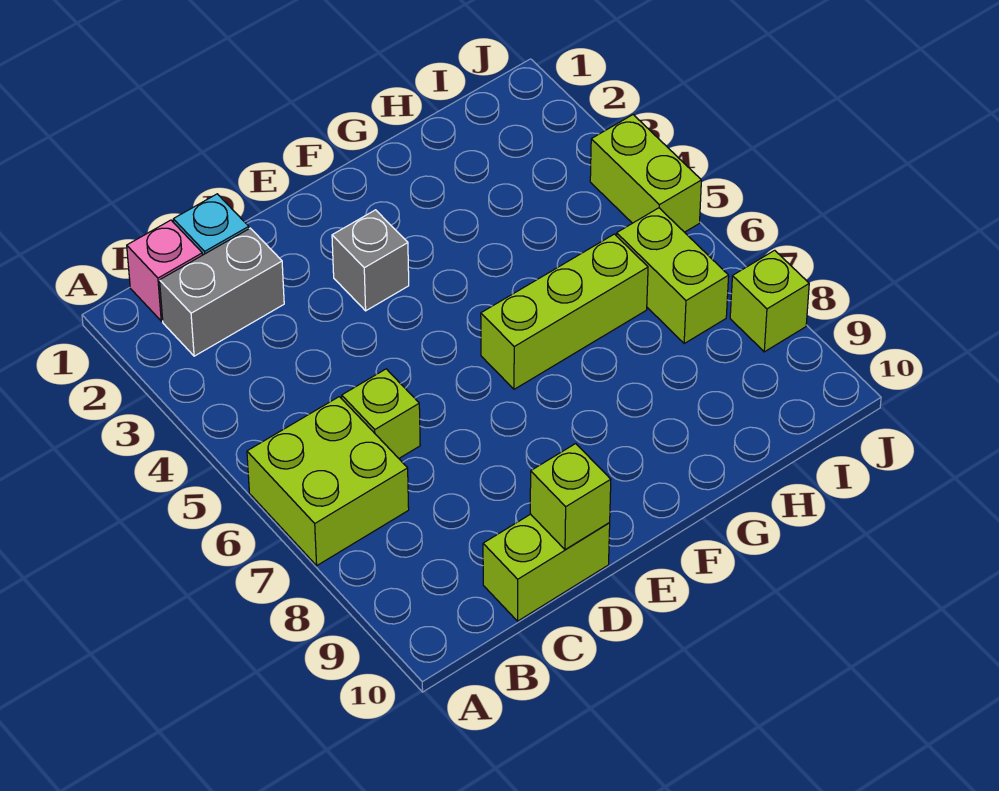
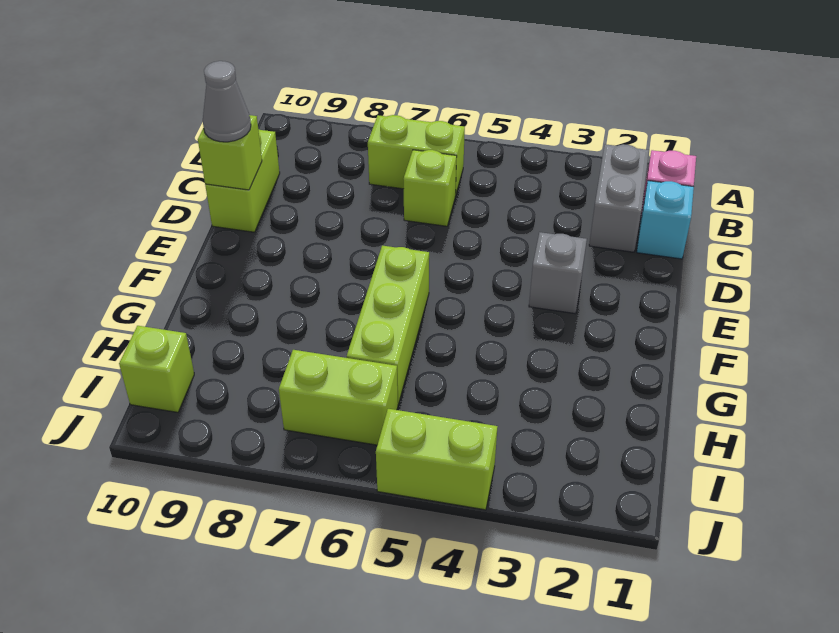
lime brick A6:B7 level 1 -> lime brick B6:B7 level 1
none -> grey cone D10 level 3
lime brick J8 level 1 -> lime brick I10 level 1

